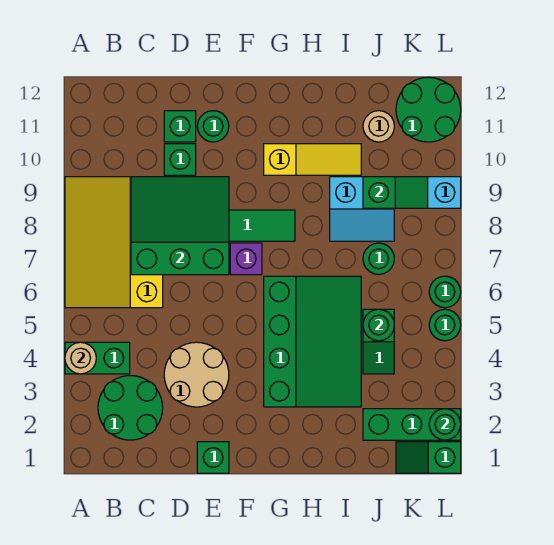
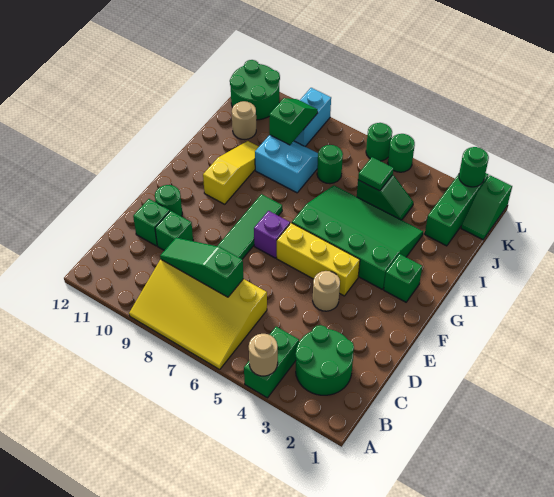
green slope C7:E9 level 2 top 7 -> green slope C7:C9 level 2 top 7
tan round brick D3:E4 level 1 -> tan round brick E4 level 1
green brick E1 level 1 -> green brick G2 level 1
none -> yellow brick F4:F6 level 1
cyan slope I8:J9 level 1 top 9 -> cyan slope I8:J9 level 1 top I
green round brick J5 level 2 -> green tile J5 level 2

